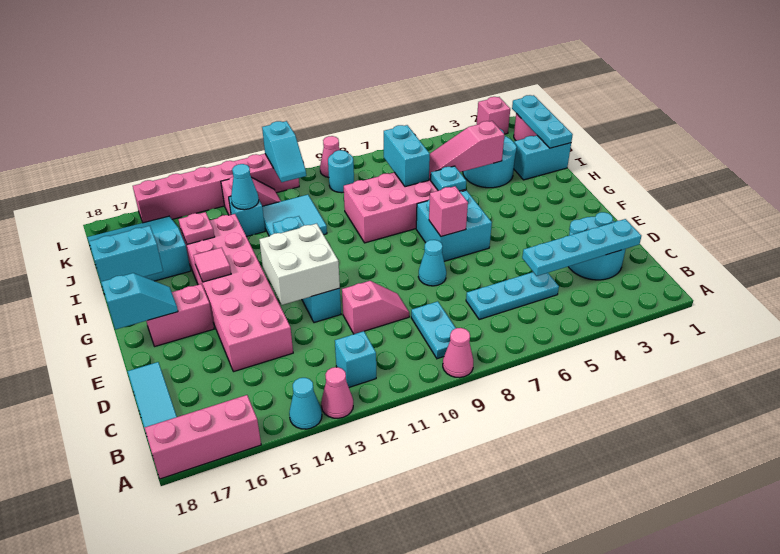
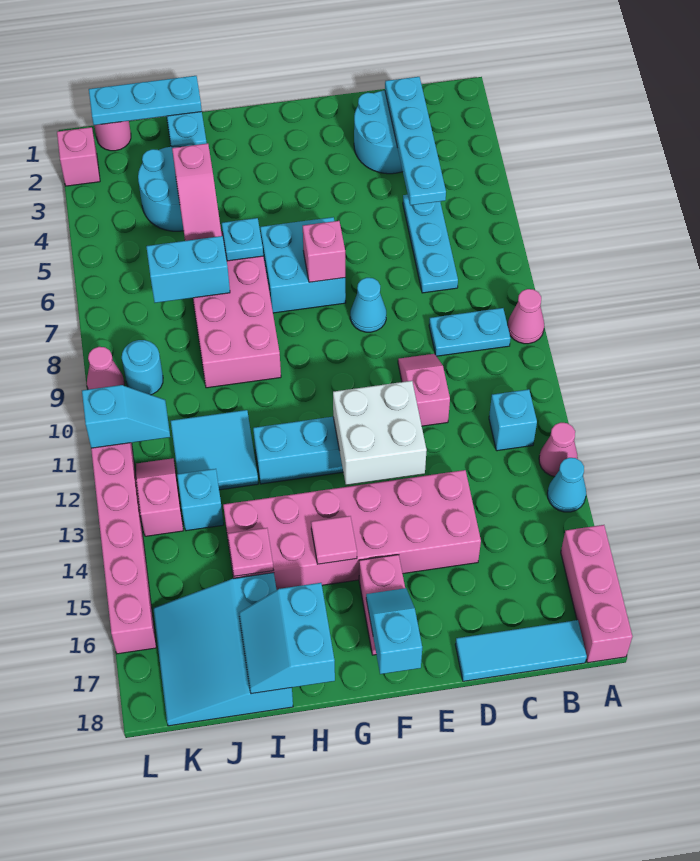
cyan cone J13 level 2 -> none

